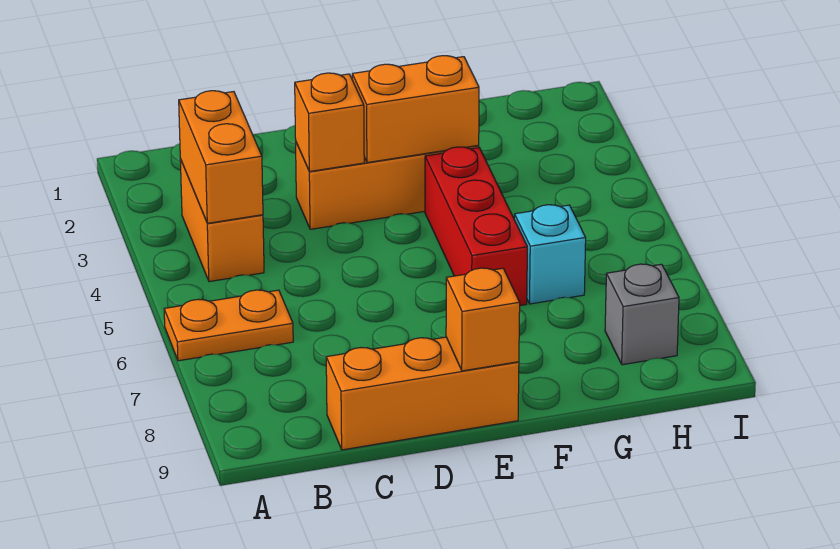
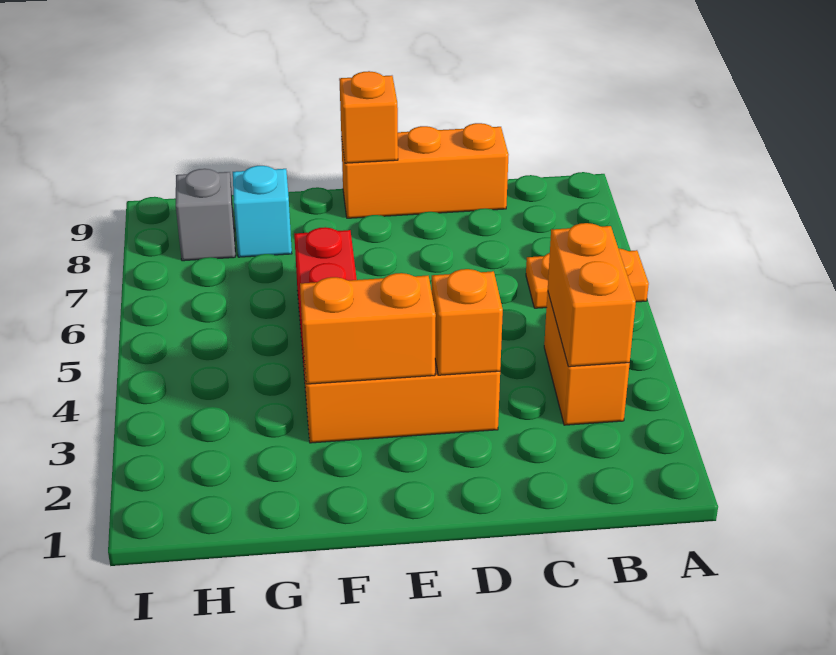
cyan brick G6 level 1 -> cyan brick G8 level 1

